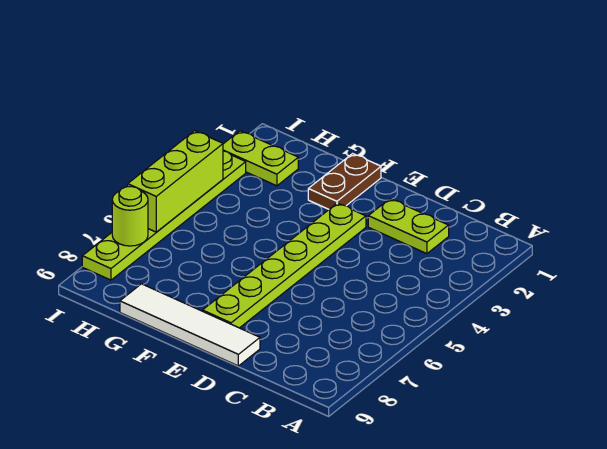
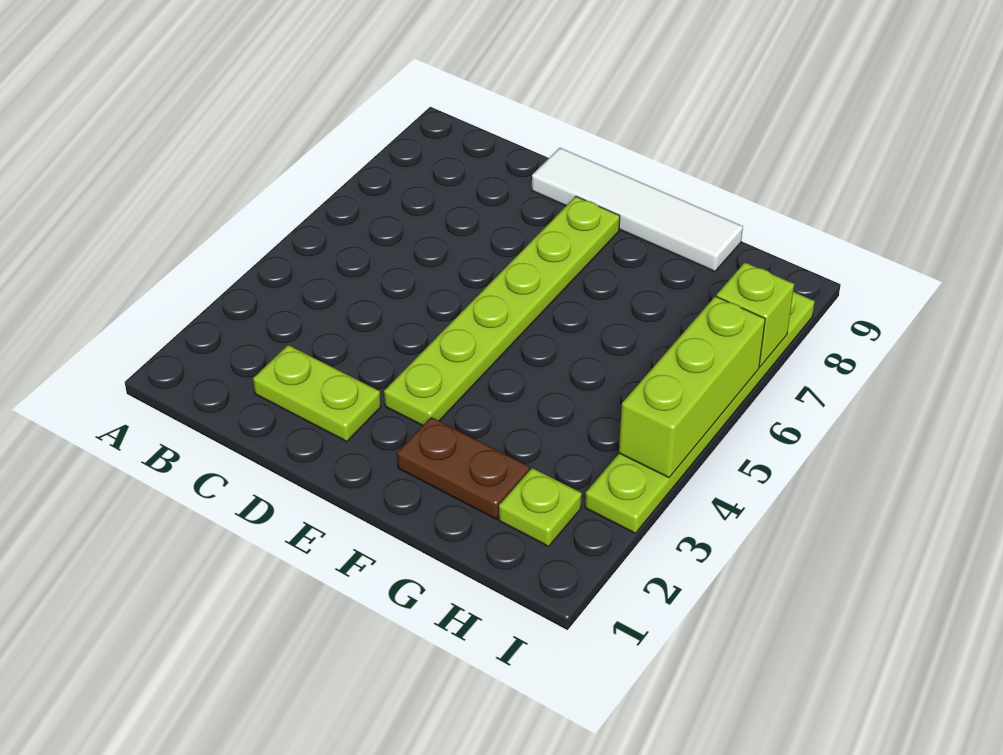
brown plate F1:F2 level 1 -> brown plate F2:G2 level 1
lime plate H2:I2 level 1 -> lime plate H2 level 1
lime round brick I7 level 2 -> lime brick I7 level 2

